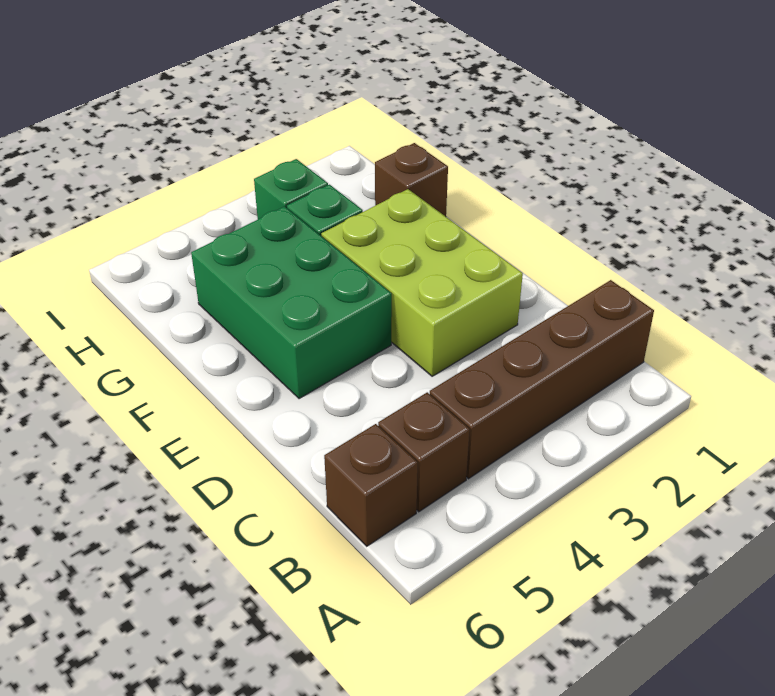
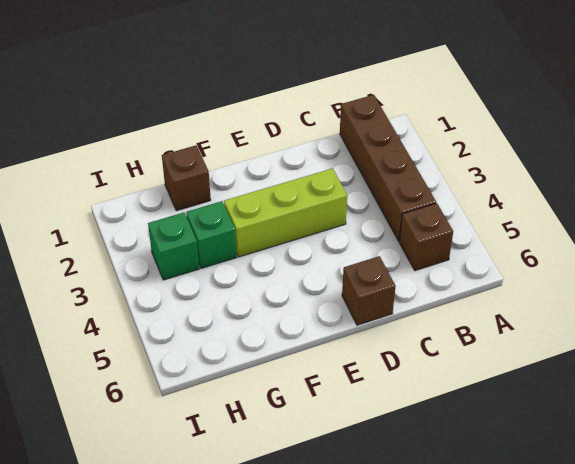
brown brick B6 level 1 -> brown brick D6 level 1
lime brick D2:F3 level 1 -> lime brick D3:F3 level 1
green brick E4:G5 level 1 -> none

